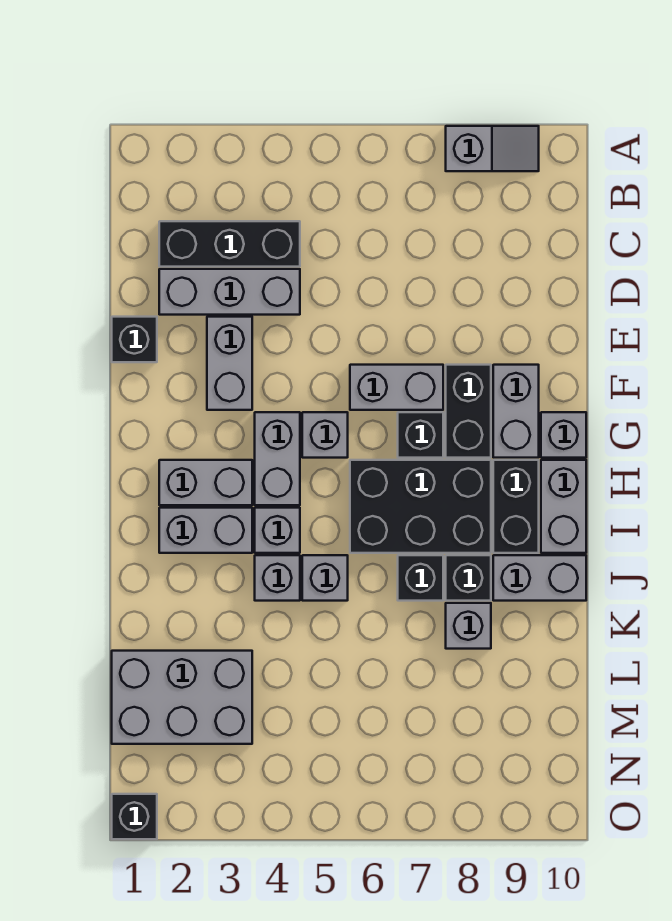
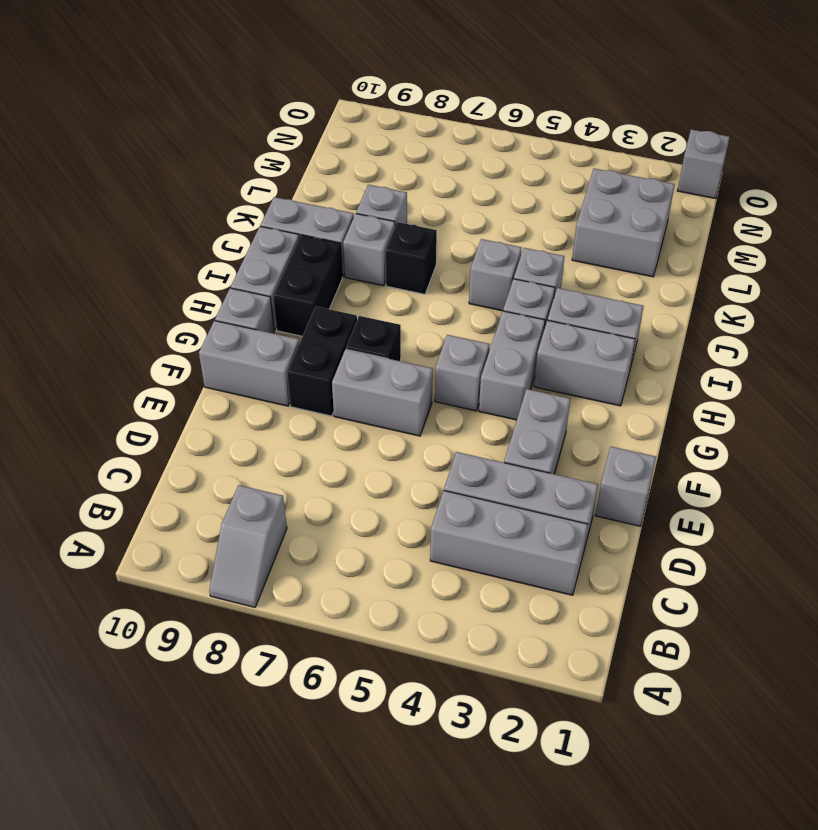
grey slope A8:A9 level 1 top 8 -> grey slope A8:B8 level 1 top B
black brick C2:C4 level 1 -> grey brick C2:C4 level 1
black brick E1 level 1 -> grey brick E1 level 1
grey brick F9:G9 level 1 -> grey brick F9:F10 level 1
black brick H6:I8 level 1 -> none
black brick J8 level 1 -> grey brick J8 level 1
grey brick L1:M3 level 1 -> grey brick L2:M3 level 1
black brick O1 level 1 -> grey brick O1 level 1

